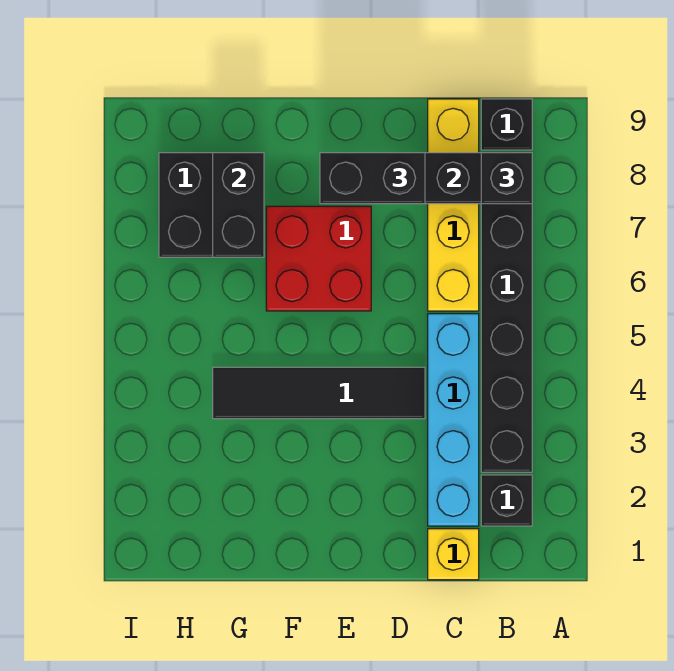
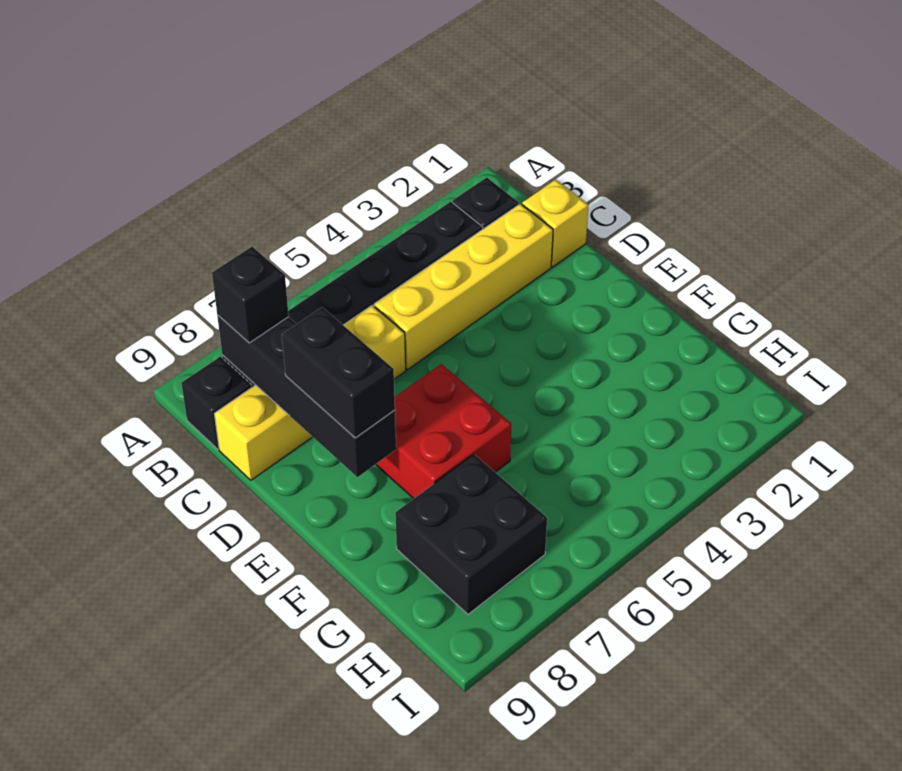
cyan brick C2:C5 level 1 -> yellow brick C2:C5 level 1
black tile D4:G4 level 1 -> none
black brick G7:G8 level 2 -> none

